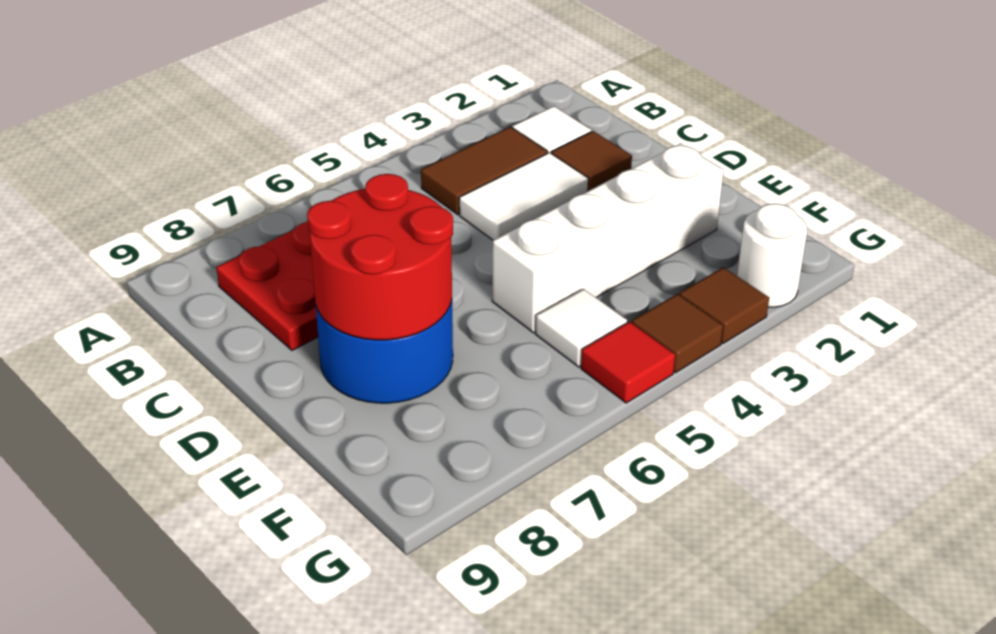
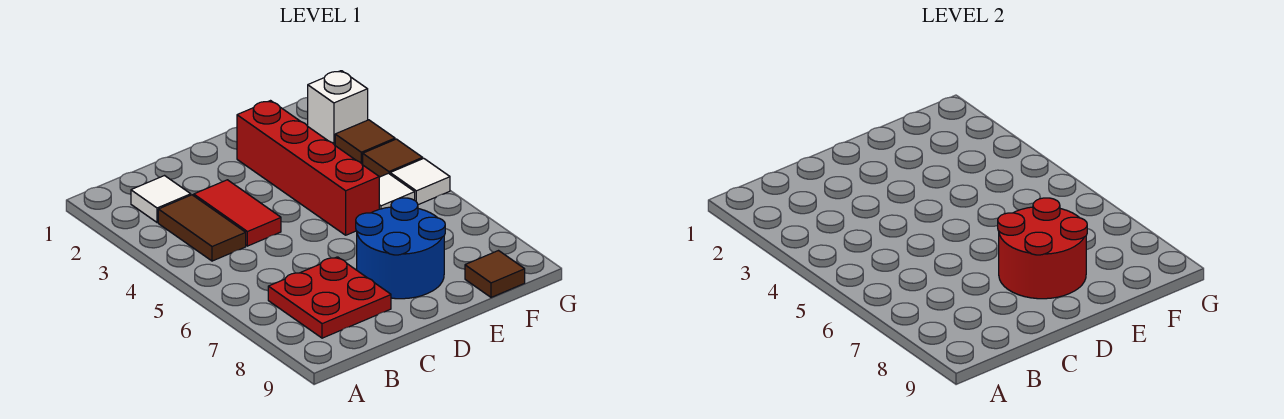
brown tile C2 level 1 -> brown tile F9 level 1
white tile C3:C4 level 1 -> red tile C3:C4 level 1
white brick E2:E5 level 1 -> red brick E2:E5 level 1
white round brick G2 level 1 -> white brick G2 level 1
red tile G5 level 1 -> white tile G5 level 1

